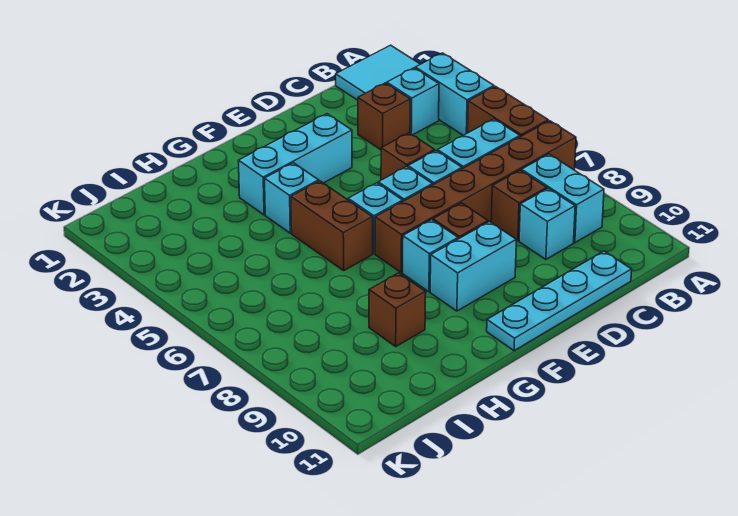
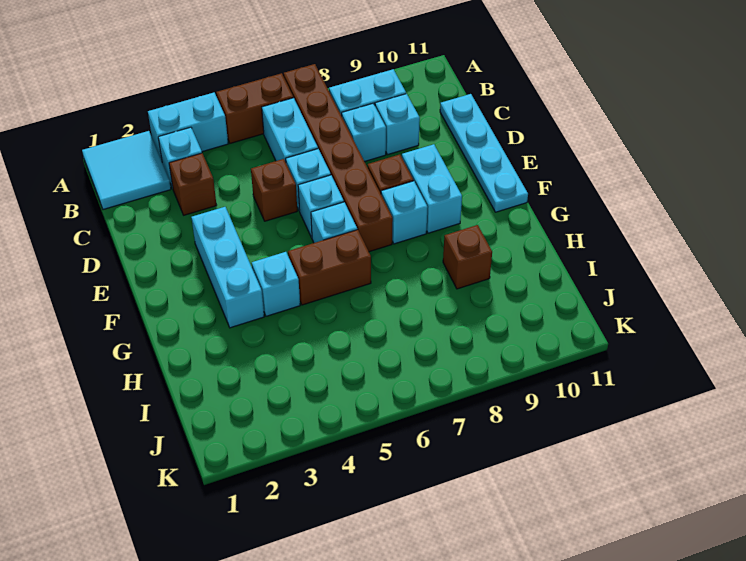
brown brick C8 level 1 -> cyan brick C8 level 1

